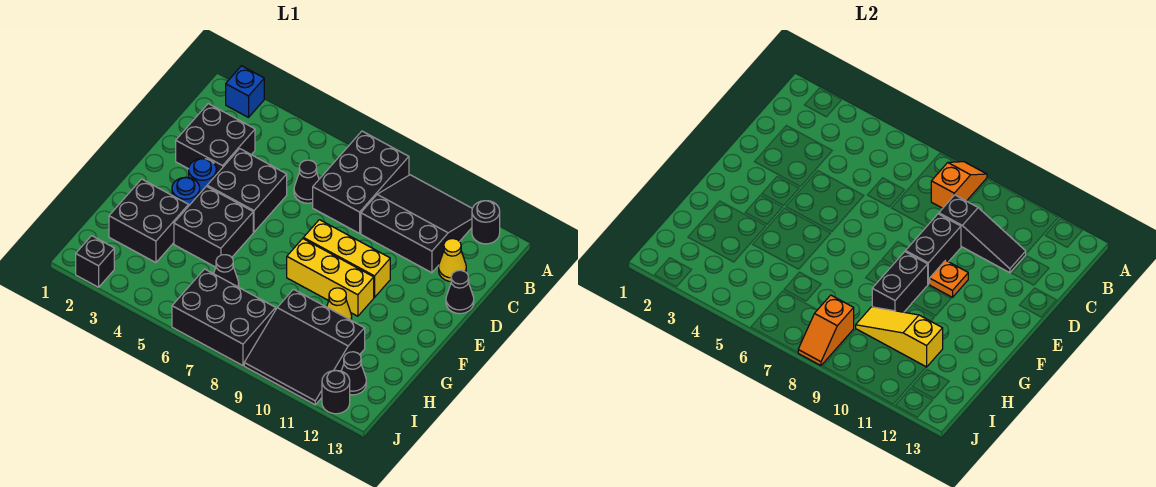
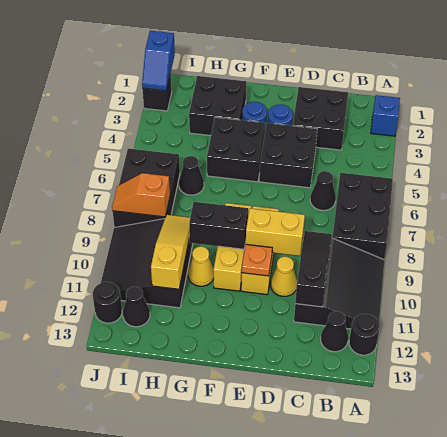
black brick A7:C8 level 1 -> black brick A6:B8 level 1
orange slope A8:B8 level 2 top B -> none
black slope C9:C11 level 2 top 9 -> black slope C9:C11 level 2 top 11
yellow cone C12 level 1 -> yellow cone D10 level 1
black brick D9:E9 level 2 -> yellow brick D9:E9 level 2
black cone D13 level 1 -> black cone B12 level 1
none -> blue slope J1:J2 level 2 top 1

